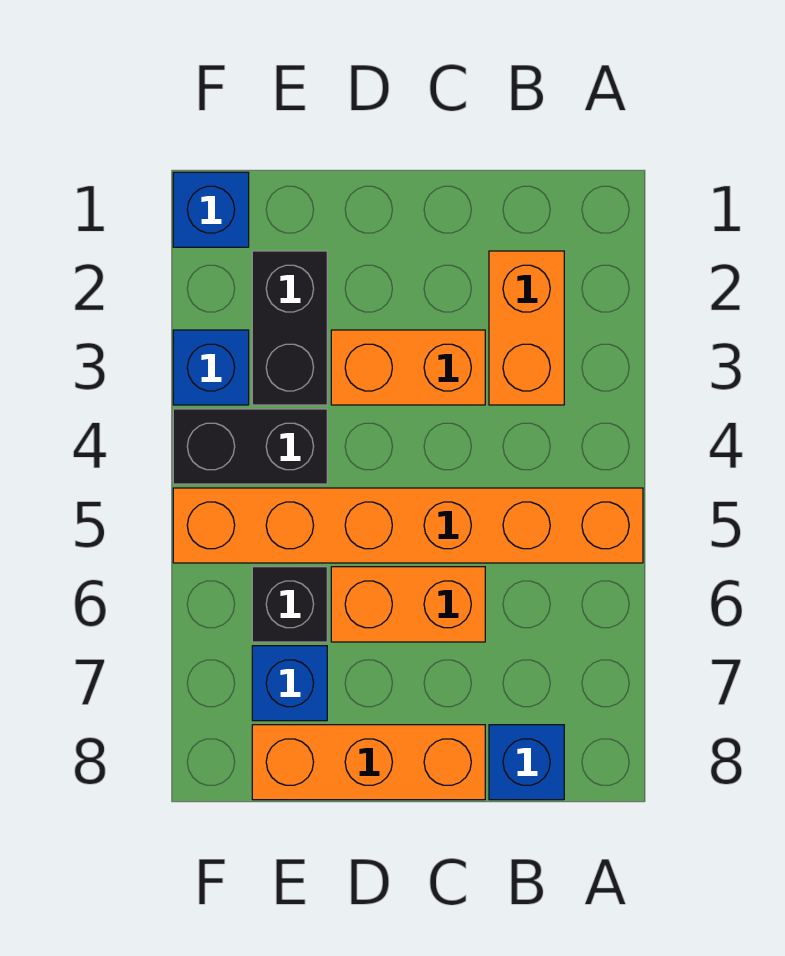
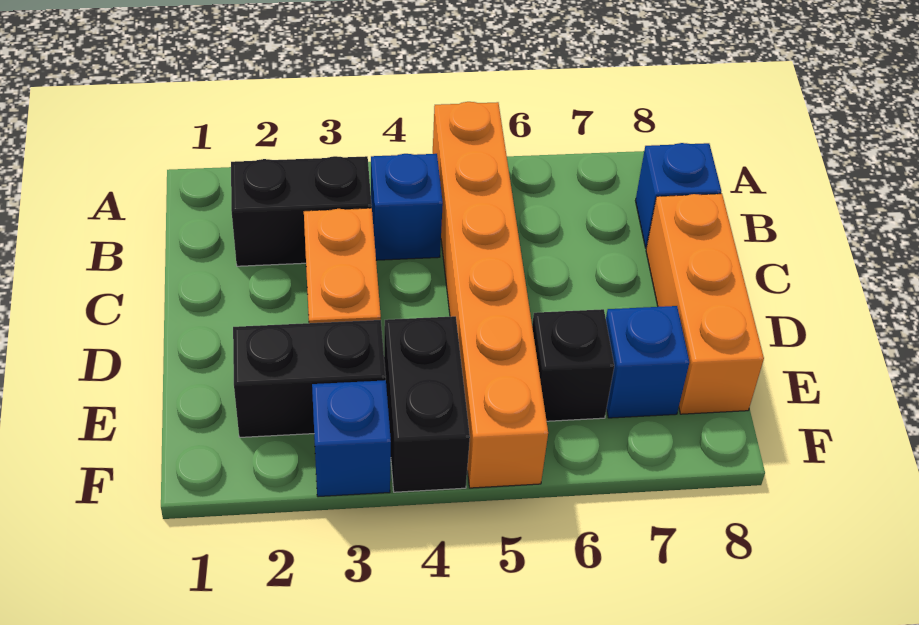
orange brick B2:B3 level 1 -> black brick B2:B3 level 1
orange brick C6:D6 level 1 -> none
blue brick F1 level 1 -> blue brick B4 level 1

